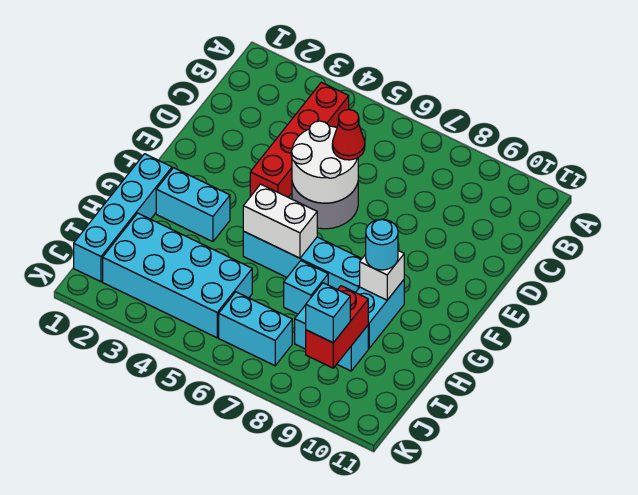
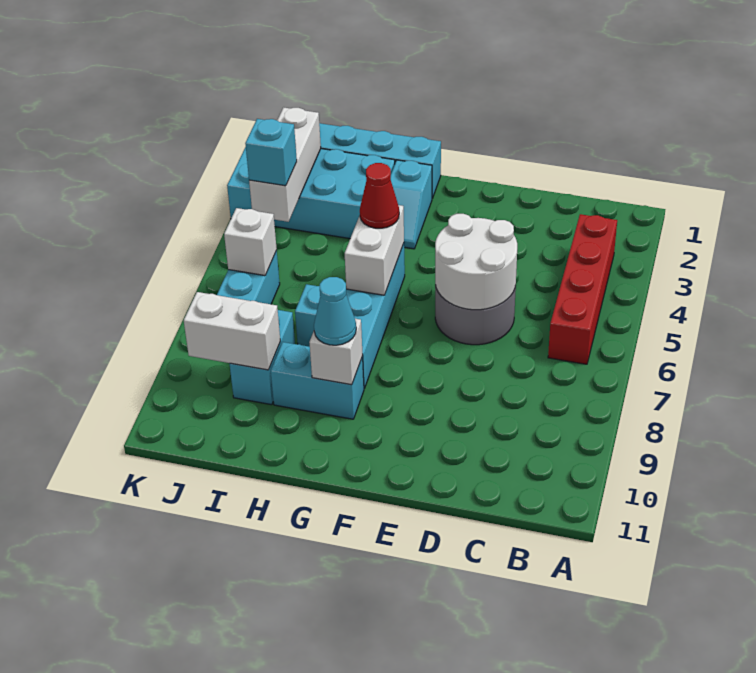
red brick B4:E4 level 1 -> red brick B3:B6 level 1
red cone D6 level 3 -> red cone G5 level 3
cyan brick G2:G3 level 1 -> cyan slope G2:G3 level 1 top 2
cyan round brick G9 level 3 -> cyan cone G9 level 3
cyan brick I2:J5 level 1 -> cyan brick H2:K3 level 1
red brick I9:J9 level 2 -> white brick I9:J9 level 2
none -> white brick J2:J4 level 2
none -> white brick J6 level 2
cyan brick J9 level 3 -> cyan brick J4 level 3

